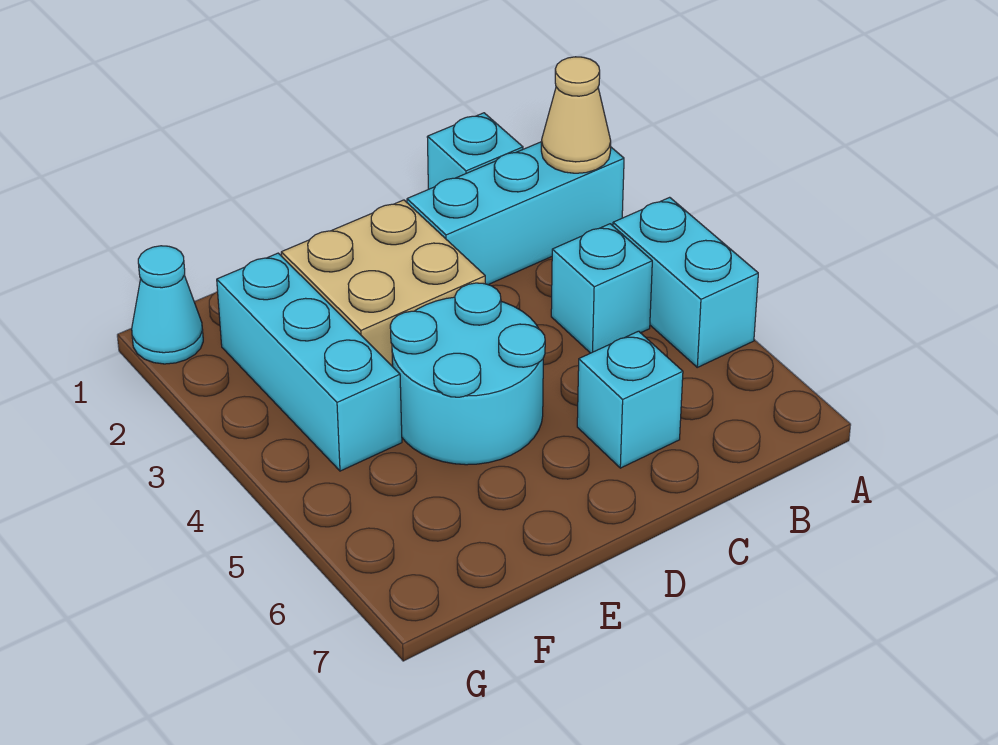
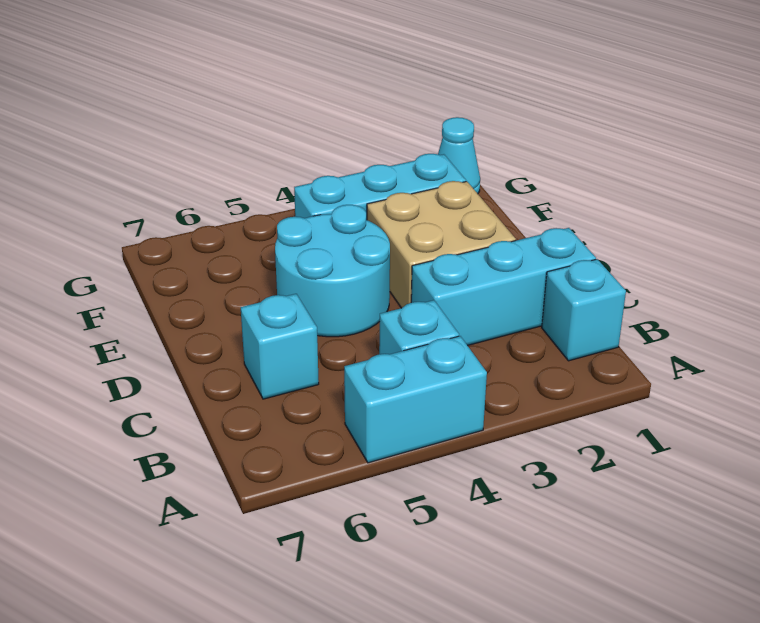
cyan brick A2:C2 level 1 -> cyan brick C1:C3 level 1
tan cone A2 level 2 -> none

